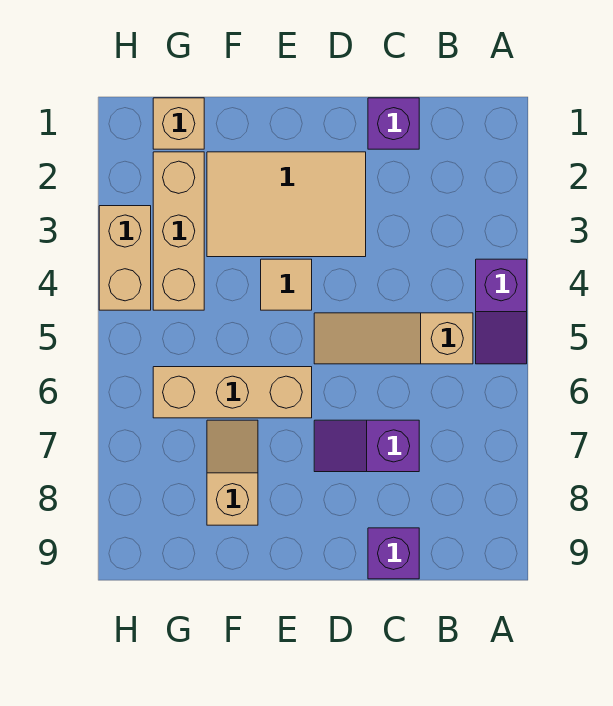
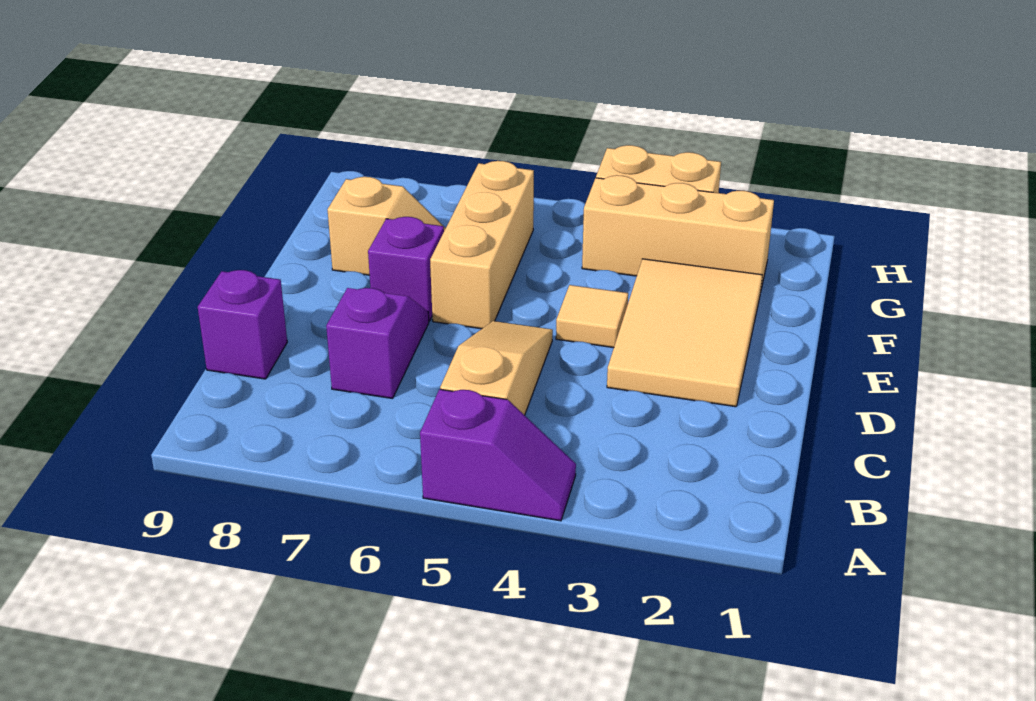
purple slope A4:A5 level 1 top 4 -> purple slope A4:A5 level 1 top 5
purple brick C1 level 1 -> purple brick E7 level 1
tan brick G1 level 1 -> none

